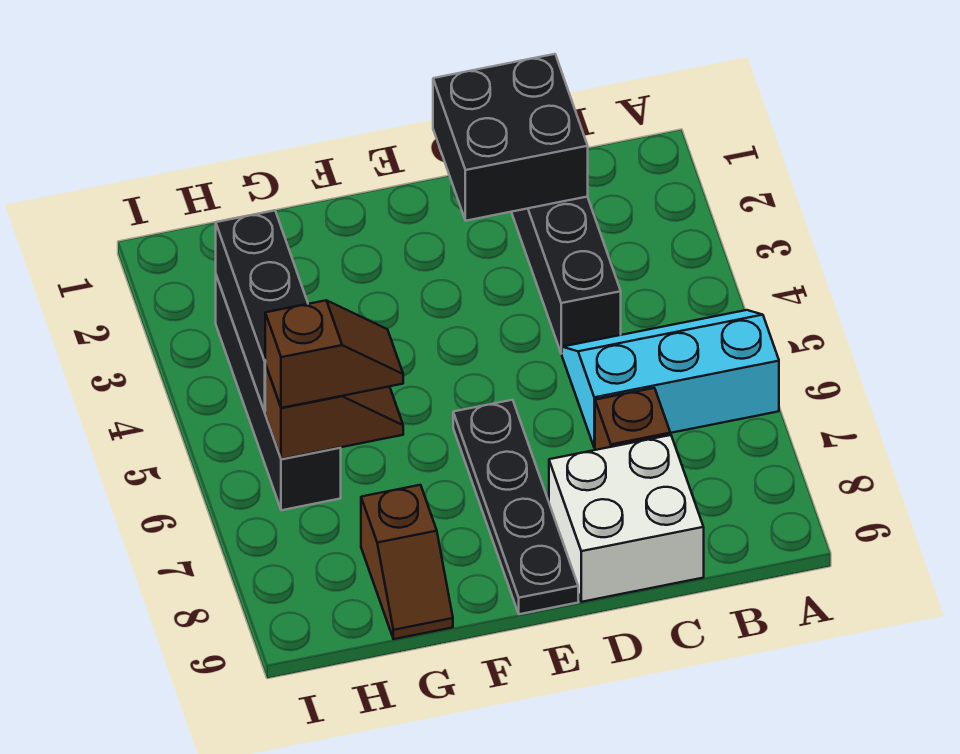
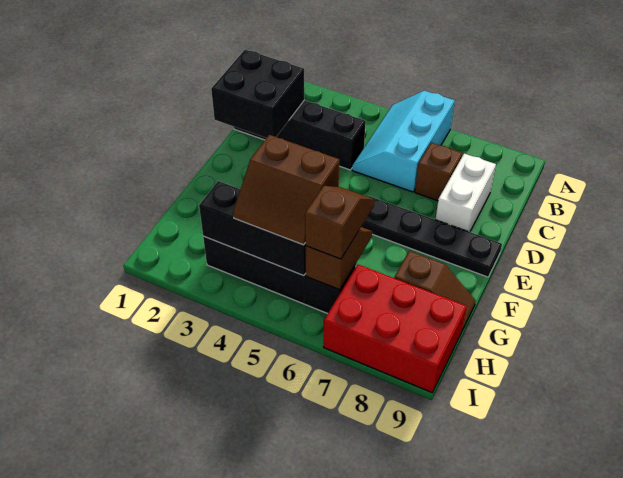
white brick C8:D9 level 1 -> white brick C8:D8 level 1
none -> brown slope G4:H5 level 3 top G
none -> red brick H7:I9 level 1

